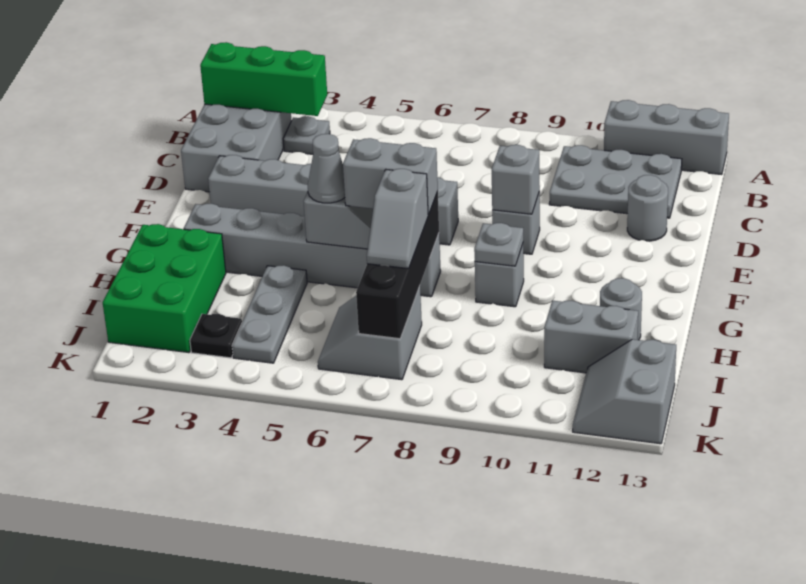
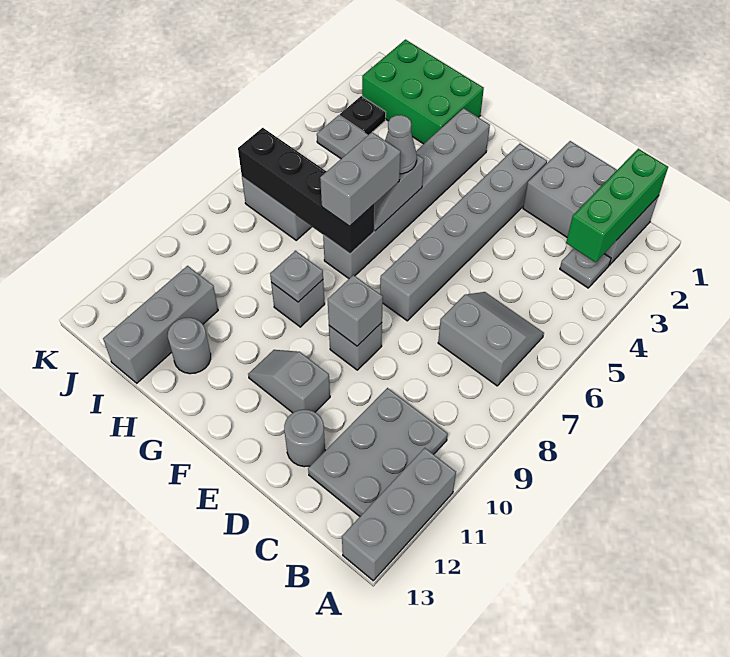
grey slope H7:I7 level 3 top H -> grey slope E11:F11 level 1 top E
grey brick I11:I12 level 1 -> grey brick I11:I13 level 1
grey slope J12:K13 level 1 top 13 -> grey slope B6:C7 level 1 top 7

